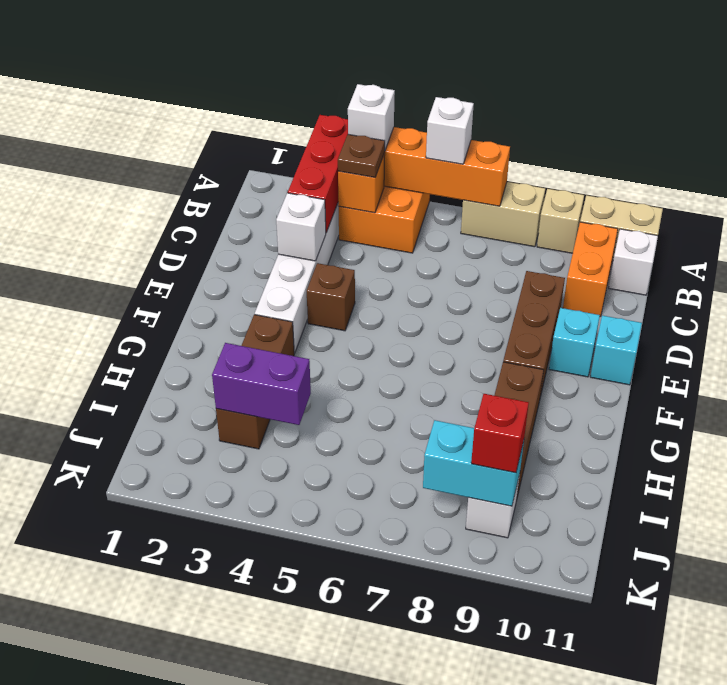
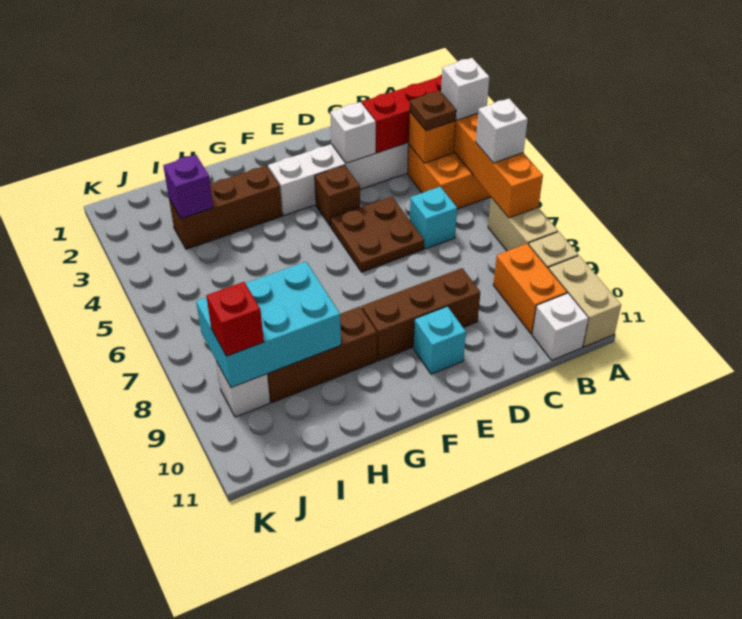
orange brick B10:C10 level 1 -> orange brick B9:B10 level 1
none -> brown plate D5:E6 level 1
cyan brick E11 level 1 -> cyan brick C6 level 1
purple brick I3:I4 level 2 -> purple brick I3 level 2
cyan brick J8:J9 level 2 -> cyan brick H8:J9 level 2

